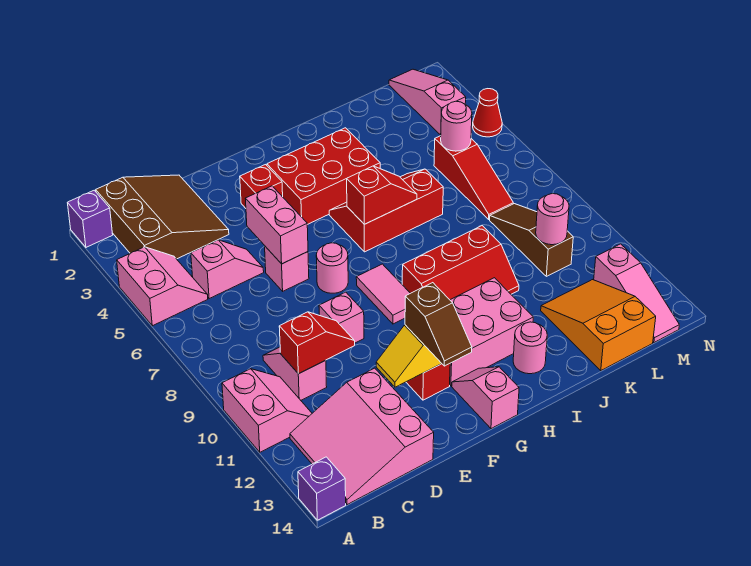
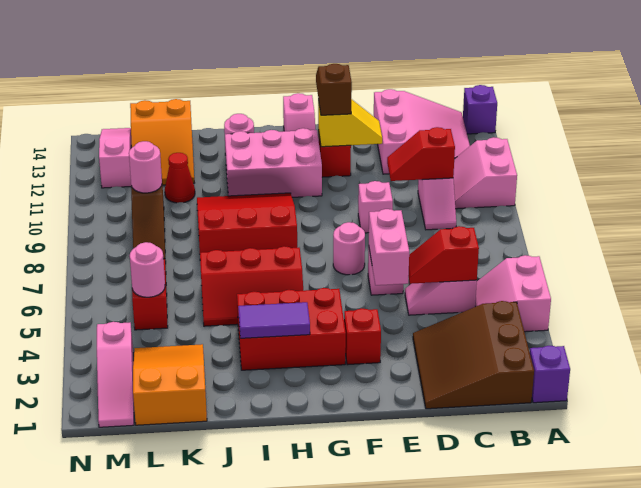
pink tile G8:G9 level 1 -> none
none -> purple tile H3:I3 level 2
red slope H6:I6 level 2 top H -> red slope C5:D5 level 2 top C
red slope H9:J10 level 1 top 9 -> red slope H8:J10 level 1 top 8
none -> orange slope K1:L3 level 1 top 1
red cone N4 level 1 -> red cone K11 level 1

